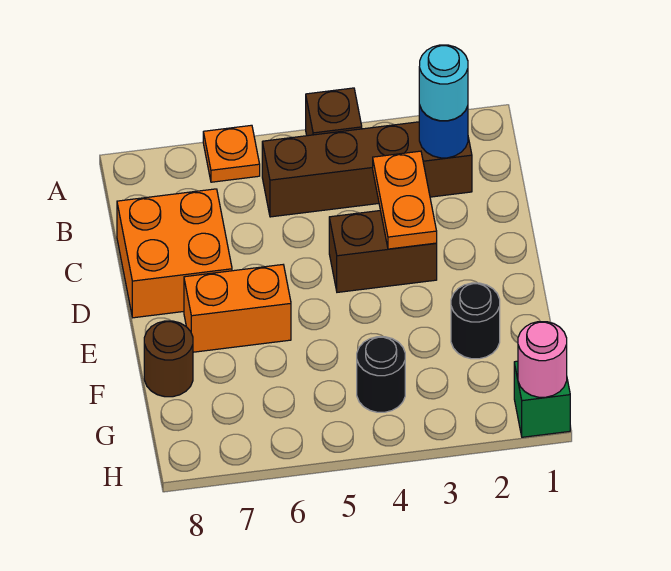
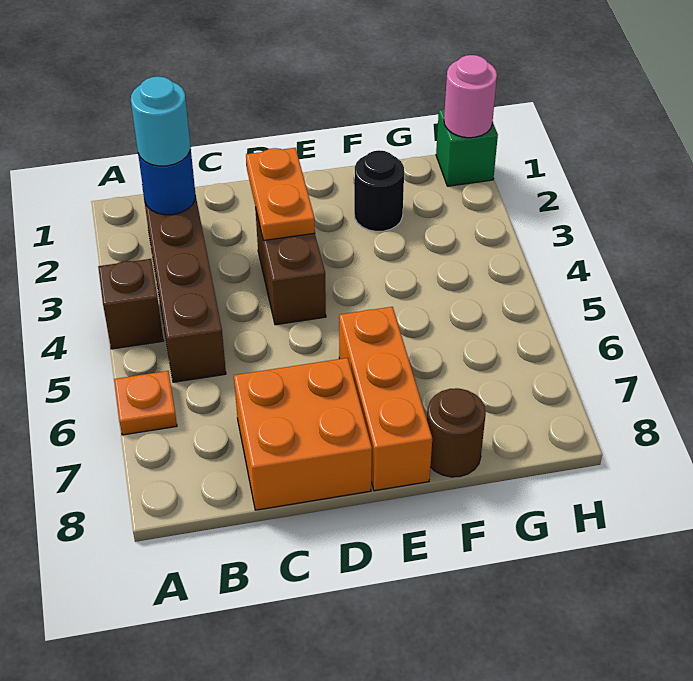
orange plate C3:D3 level 2 -> orange plate D2:D3 level 2
orange brick E6:E7 level 1 -> orange brick E6:E8 level 1
black round brick G4 level 1 -> none

